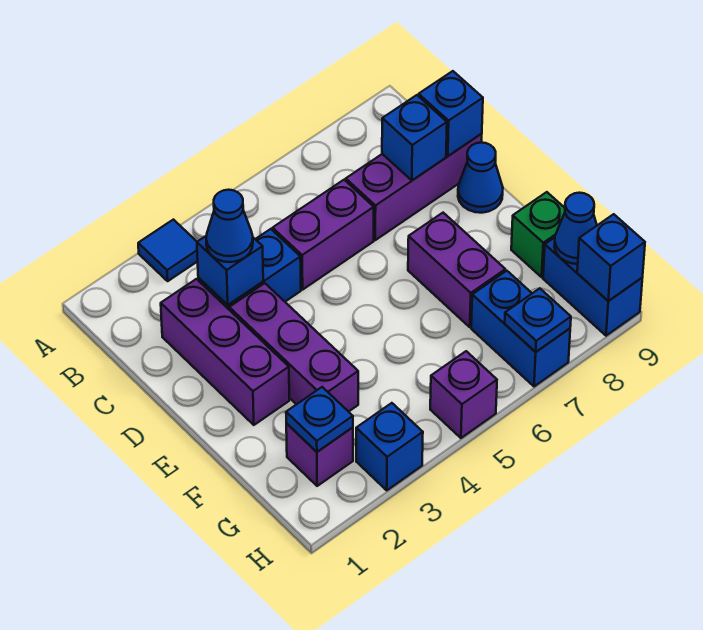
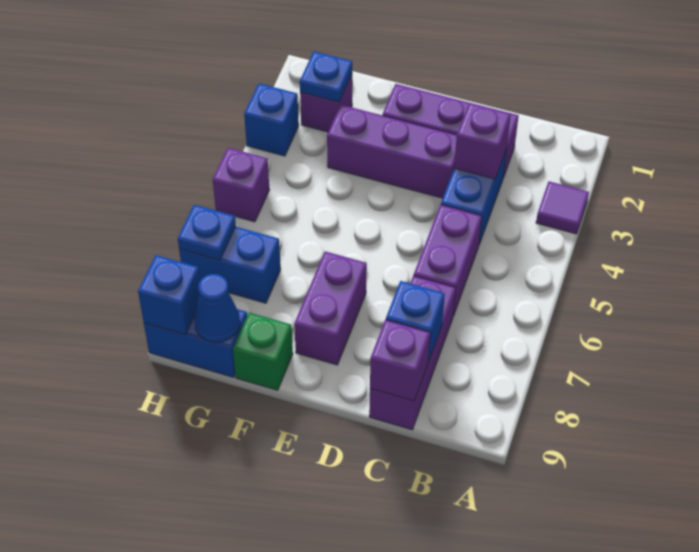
blue tile A3 level 1 -> purple tile A3 level 1
blue brick C3 level 2 -> purple brick C3 level 2
blue cone C3 level 3 -> none
blue brick C9 level 2 -> purple brick C9 level 2
blue cone D9 level 1 -> none
purple brick E7:F7 level 1 -> purple brick E7:E8 level 1

